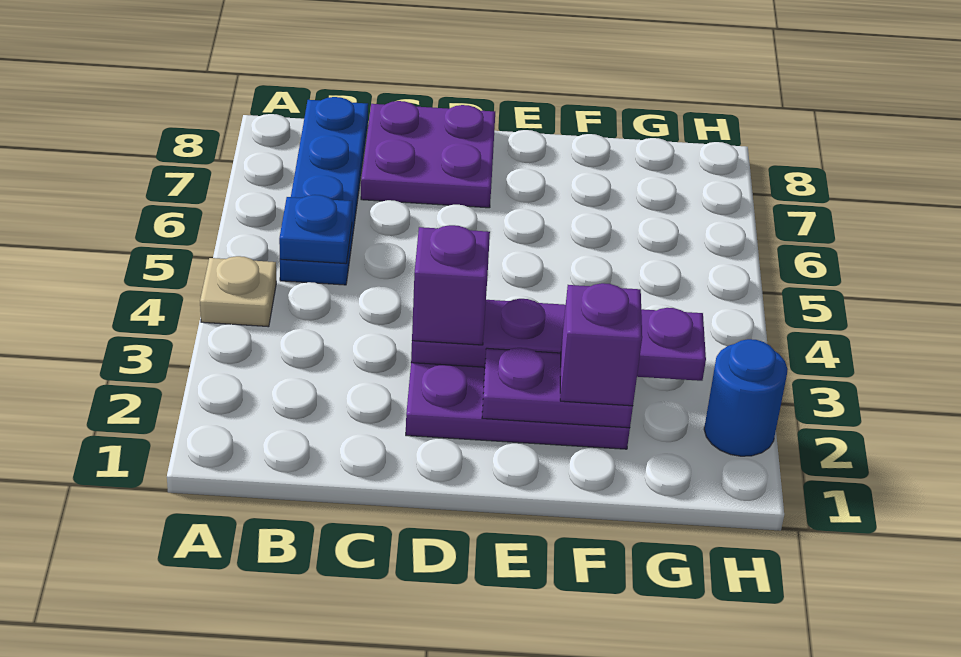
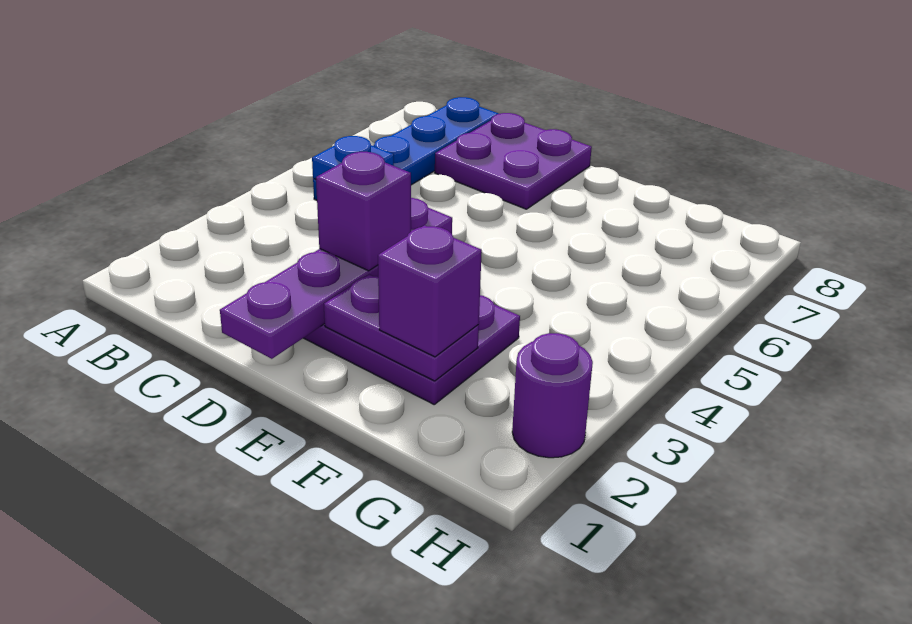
tan plate A4 level 1 -> none
purple plate D3:G3 level 2 -> purple plate D1:D4 level 2
blue round brick H2 level 1 -> purple round brick H2 level 1

